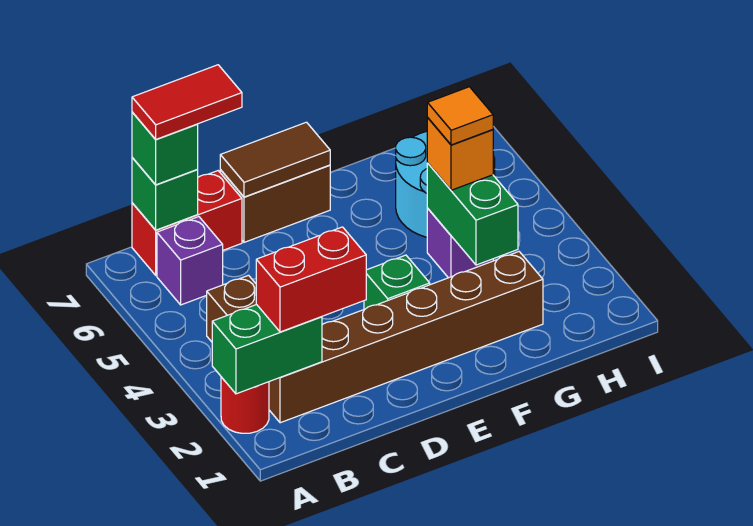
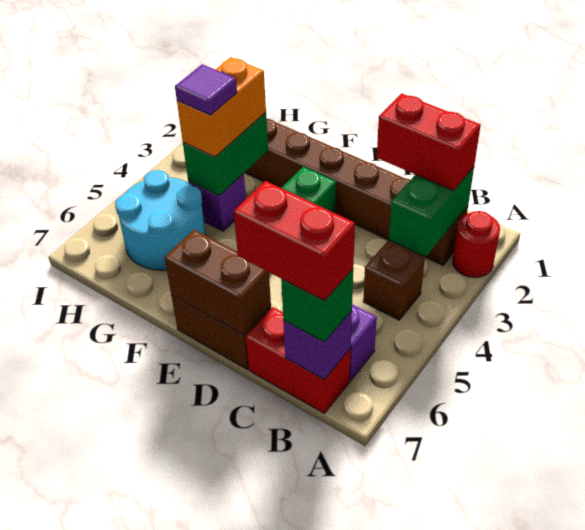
green brick A2:B2 level 2 -> green brick B2:B3 level 2
green brick B7 level 2 -> purple brick B7 level 2
red tile B7:C7 level 4 -> red brick B7:C7 level 4
brown tile D7:E7 level 2 -> brown brick D7:E7 level 2
orange brick G4 level 3 -> orange brick G3:G4 level 3
orange tile G4 level 4 -> purple tile G4 level 4

